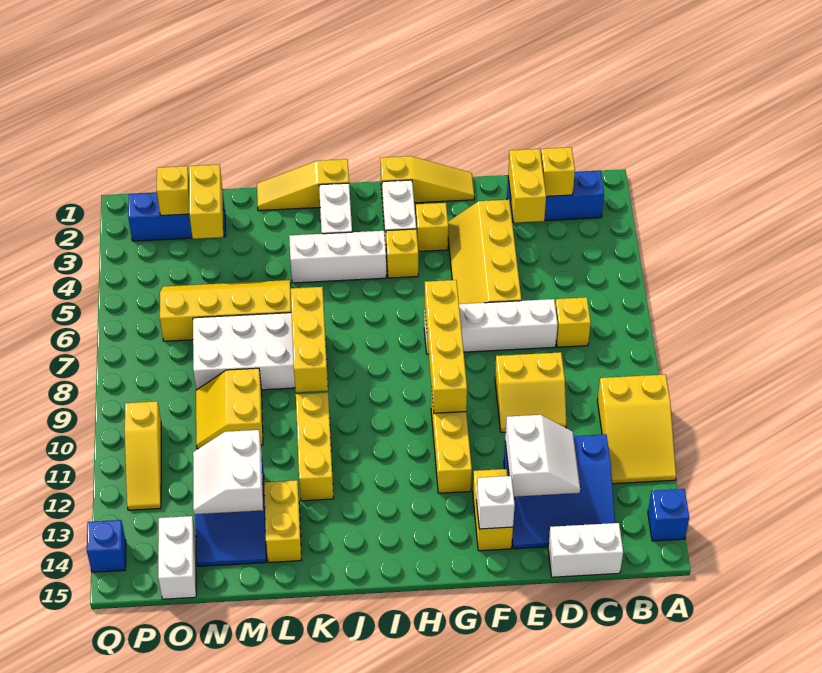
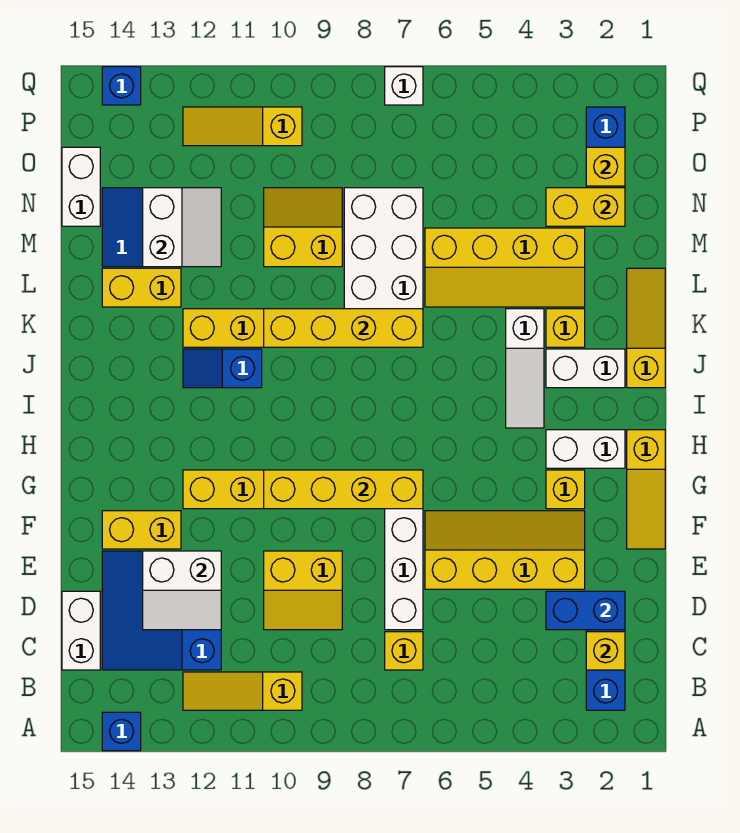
yellow slope A10:B12 level 1 top 10 -> yellow slope B10:B12 level 1 top 10
yellow brick D2:D3 level 2 -> blue brick D2:D3 level 2
yellow slope D9:E10 level 1 top 9 -> yellow slope D9:E10 level 1 top E
white brick F14 level 2 -> white brick Q7 level 1
yellow brick H4 level 1 -> yellow brick K3 level 1
white brick I4:K4 level 1 -> white slope I4:K4 level 1 top K
none -> blue slope J11:J12 level 1 top 11
yellow brick K7:K9 level 2 -> yellow brick K7:K10 level 2
yellow slope L5:O6 level 1 top 6 -> yellow slope L3:M6 level 1 top M
white slope M12:N13 level 2 top M -> white slope M12:N13 level 2 top 13
white brick O14:O15 level 1 -> white brick N15:O15 level 1

